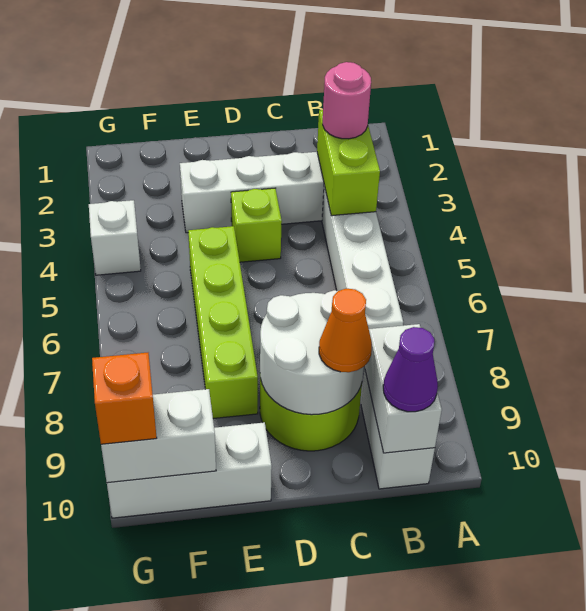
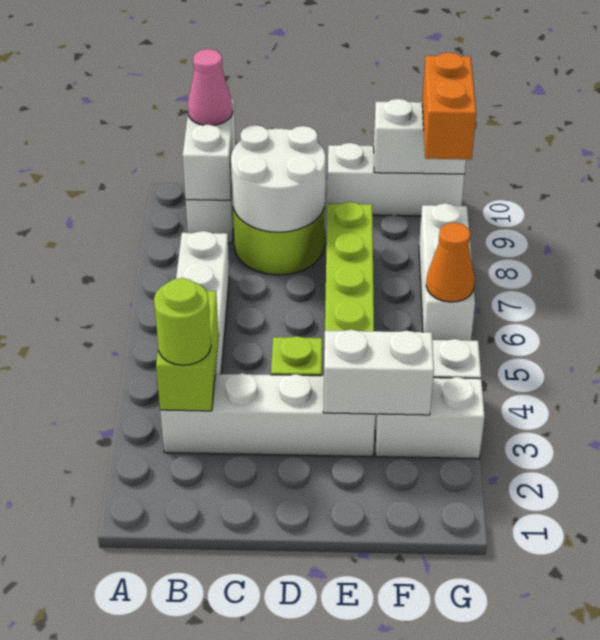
pink round brick B3 level 3 -> lime round brick B3 level 3
purple cone B10 level 3 -> pink cone B10 level 3
orange cone C9 level 3 -> orange cone G6 level 2
none -> white brick E3:F3 level 2
none -> white brick F3:G3 level 1
none -> white brick G6:G8 level 1
orange brick G10 level 3 -> orange brick G9:G10 level 3

